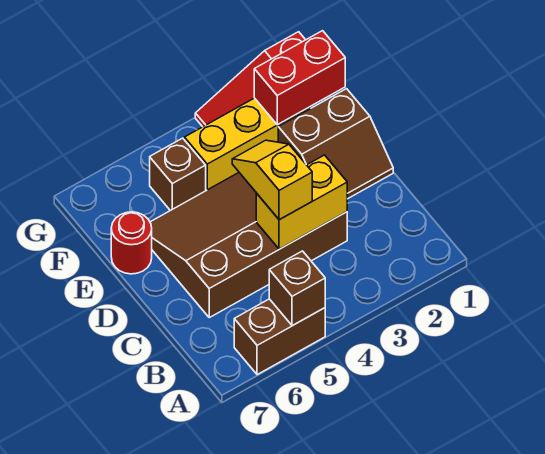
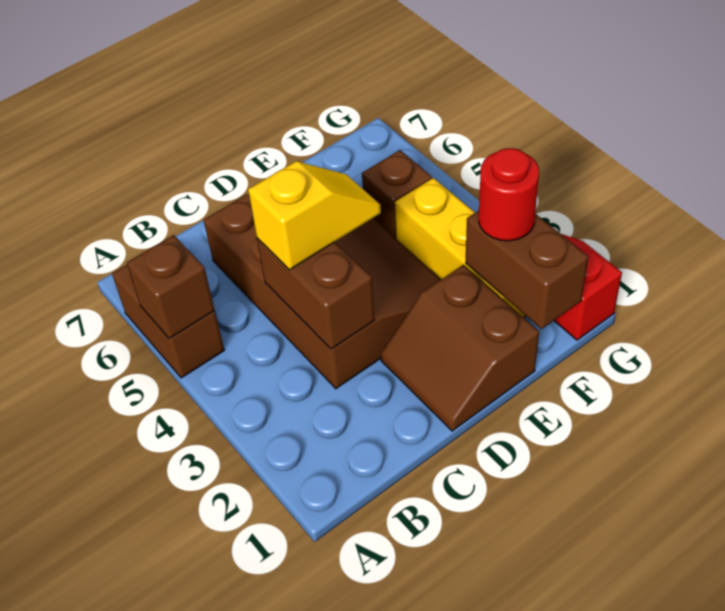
yellow brick C3:C4 level 2 -> brown brick C3:C4 level 2
red round brick E7 level 1 -> red round brick F2 level 3
red brick F1:F2 level 2 -> brown brick F1:F2 level 2

